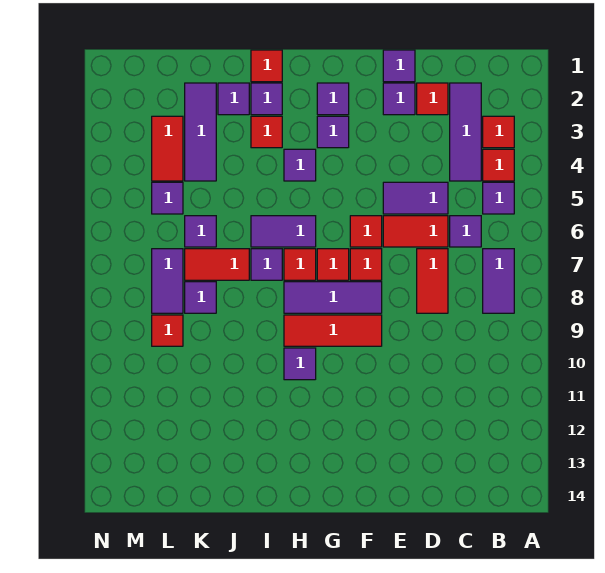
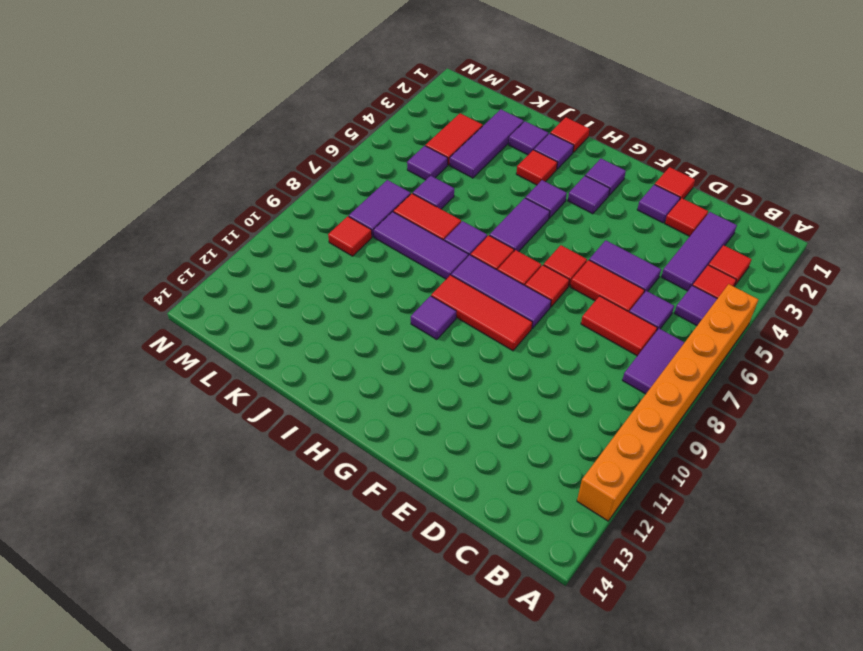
none -> orange brick A5:A12 level 1
red tile D7:D8 level 1 -> red tile C7:D7 level 1
purple tile E1 level 1 -> red tile E1 level 1
purple tile H6:I6 level 1 -> purple tile H5:H6 level 1
purple tile K8 level 1 -> purple tile I8:K8 level 1

